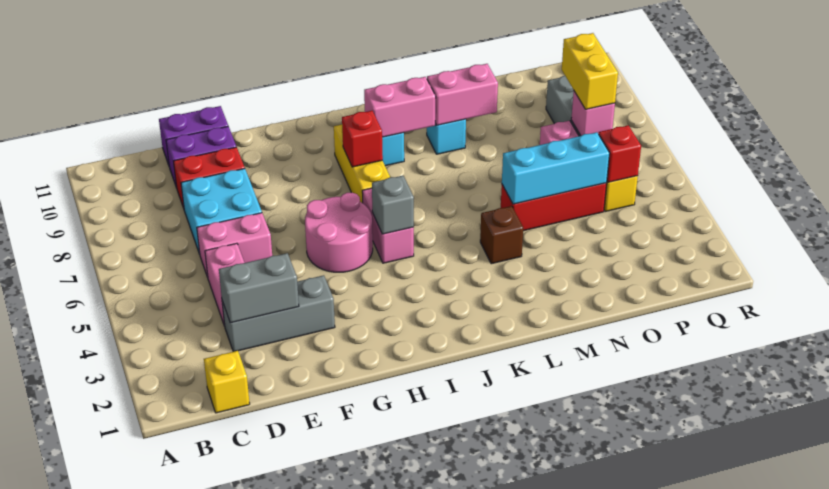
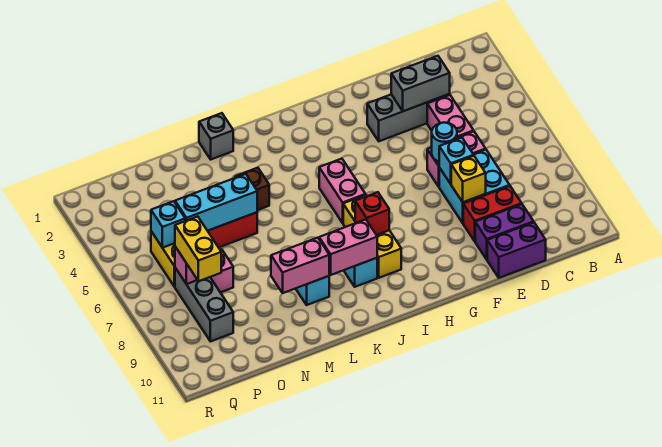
yellow brick C1 level 1 -> yellow brick E8 level 2
none -> cyan round brick E6 level 2
none -> cyan brick E7 level 2
pink round brick G5:H6 level 1 -> none
grey brick I5 level 2 -> grey brick L1 level 1
red brick P5 level 2 -> cyan brick P5 level 2

